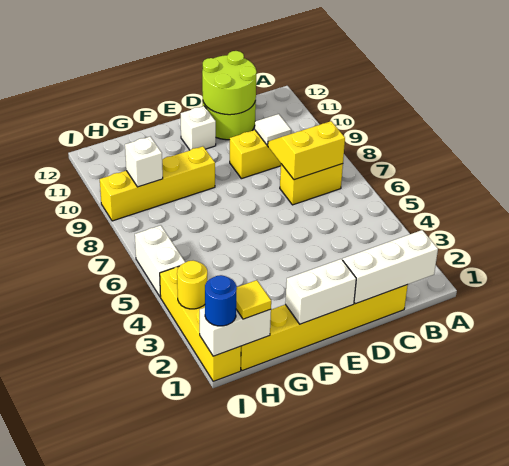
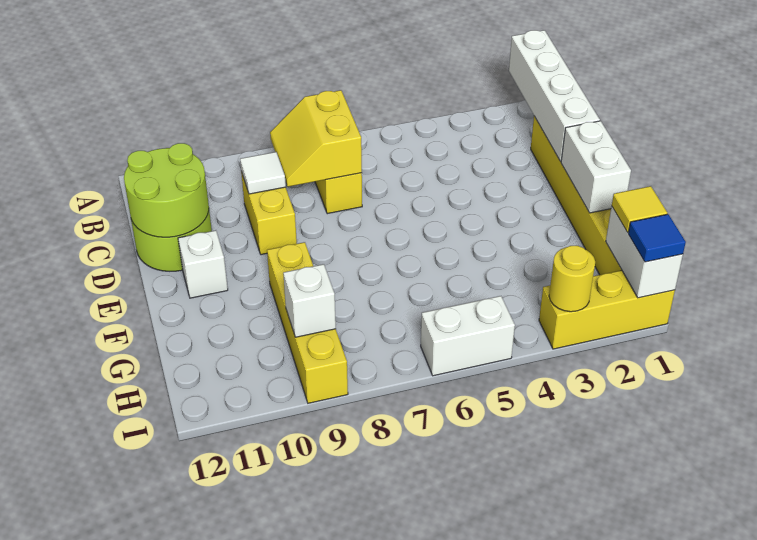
white brick B1:D1 level 2 -> white brick A1:D1 level 2
yellow brick I1:I4 level 1 -> yellow brick I1:I3 level 1
blue round brick I1 level 3 -> blue tile I1 level 3

